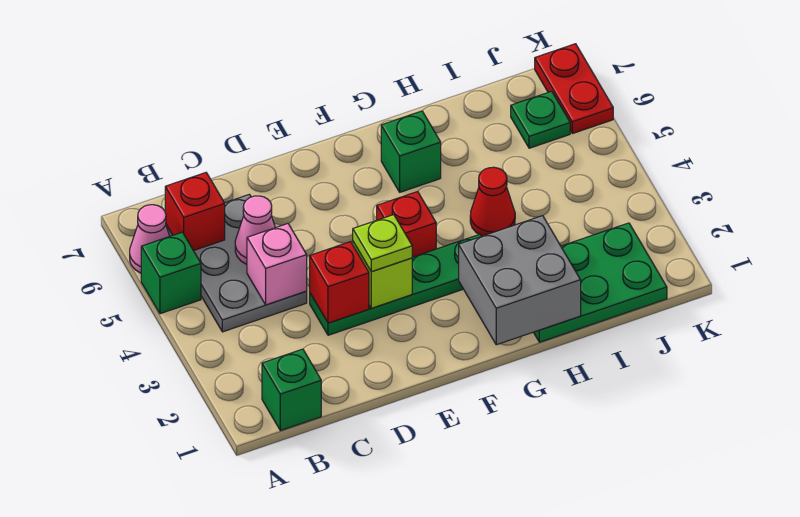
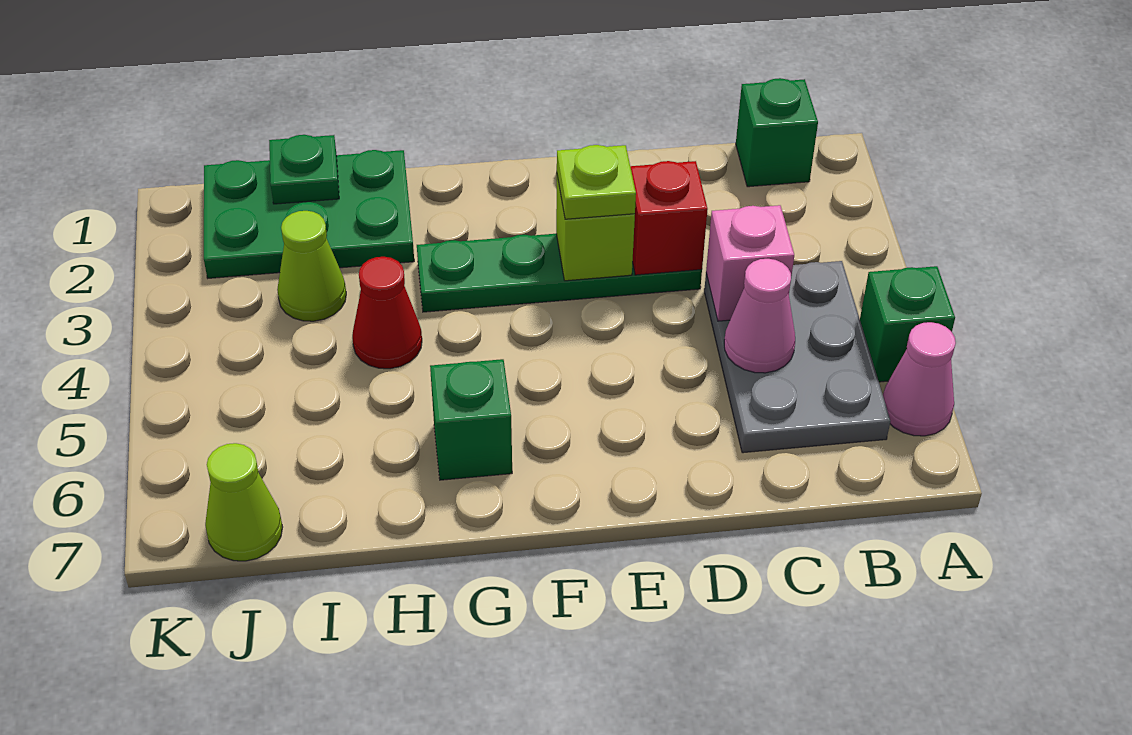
red brick B6 level 2 -> none
red brick F4 level 1 -> none
grey brick G1:H2 level 2 -> none
none -> lime cone I3 level 1
green plate J6 level 1 -> green plate I1 level 2
none -> lime cone J7 level 1
red plate K6:K7 level 1 -> none

